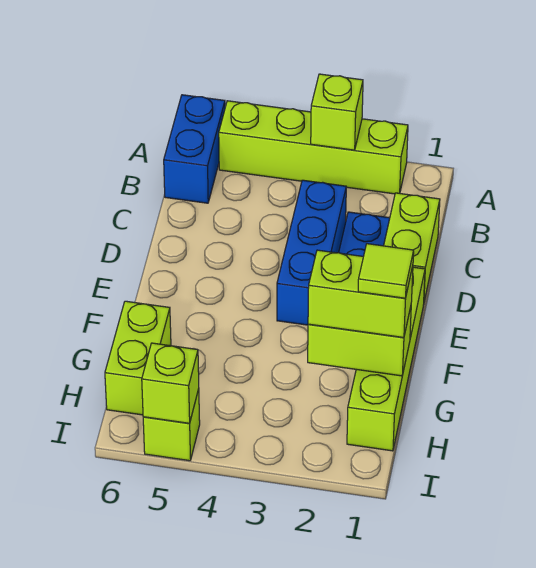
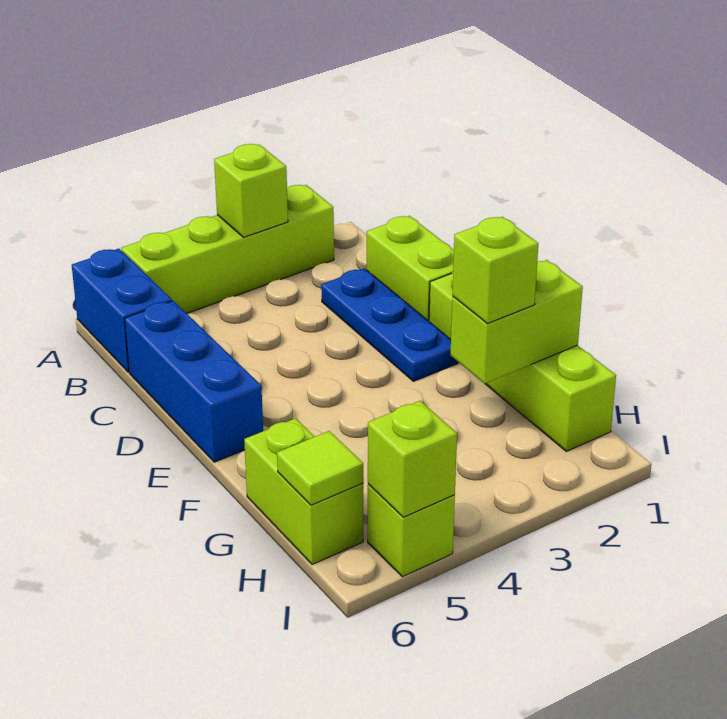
blue brick C3:E3 level 1 -> blue brick C6:E6 level 1
lime brick G1:G2 level 3 -> lime brick G2 level 3
lime tile G1 level 4 -> lime tile H6 level 2

